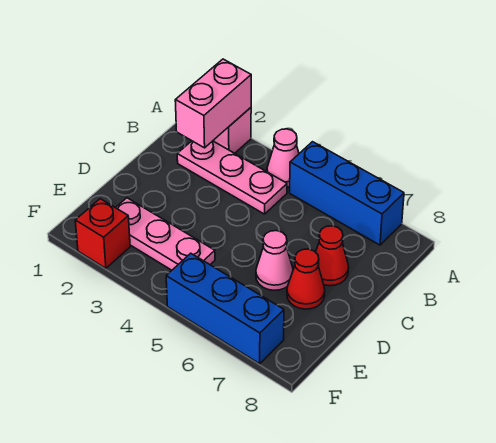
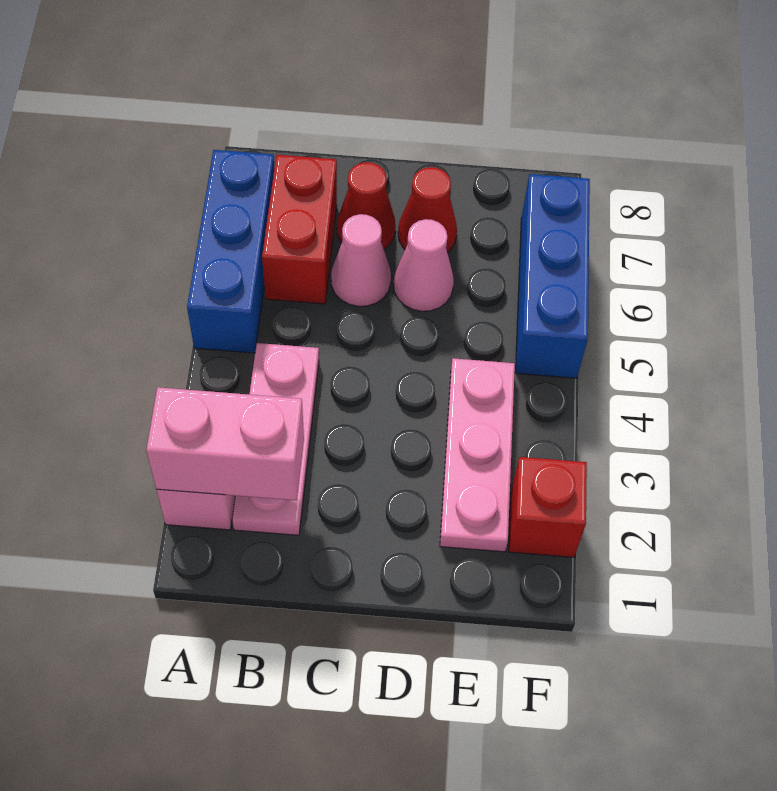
pink cone A4 level 1 -> pink cone C6 level 1
none -> red brick B6:B7 level 1

